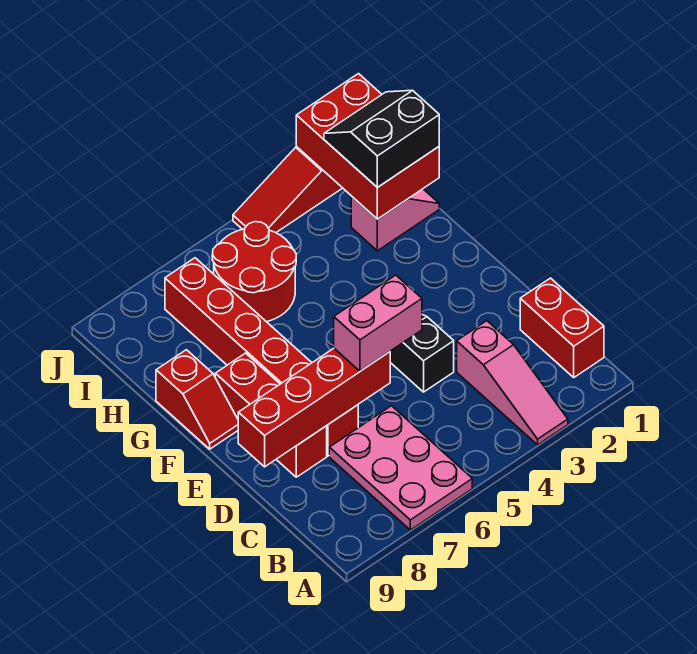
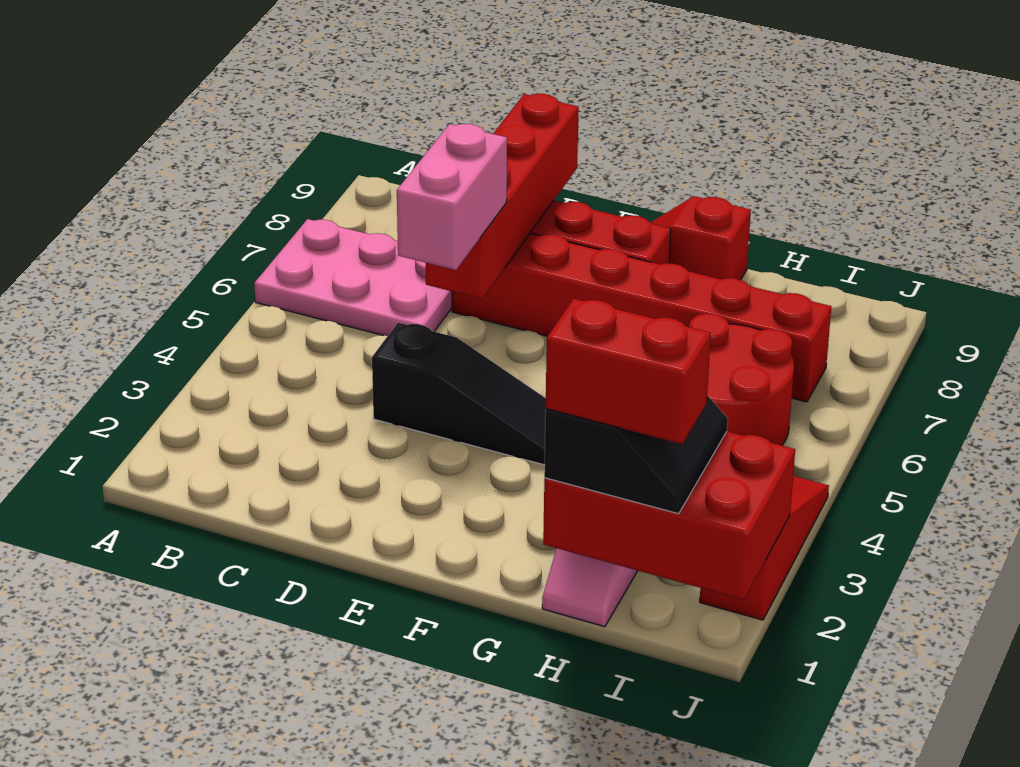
pink slope A3:C3 level 1 top C -> none
red brick B1:C1 level 1 -> red brick H1:I1 level 4

